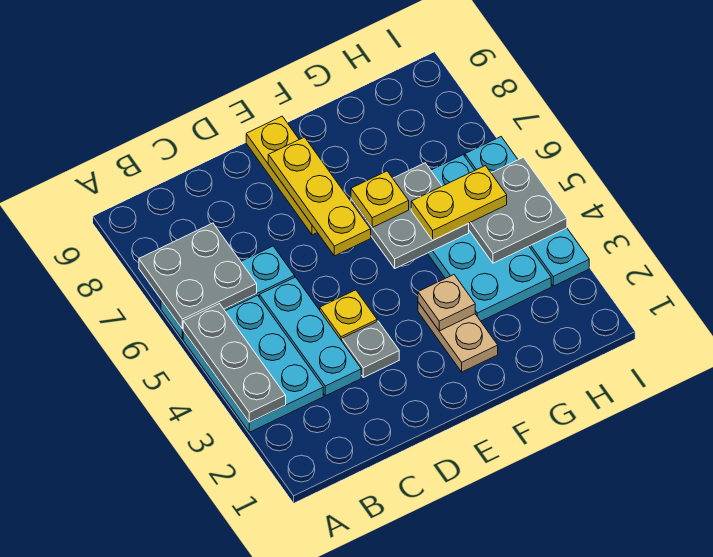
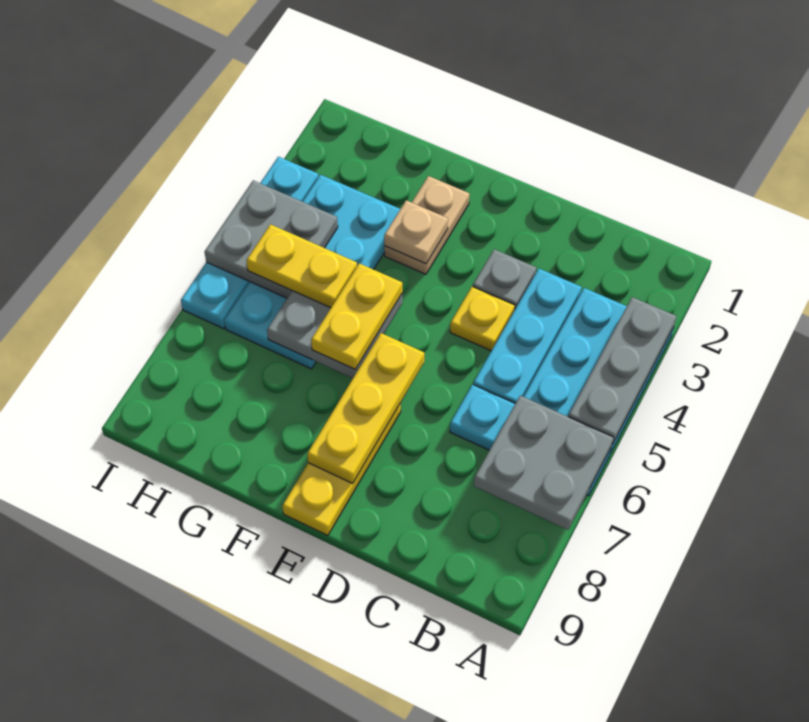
yellow plate F6 level 3 -> yellow plate F5:F6 level 3

